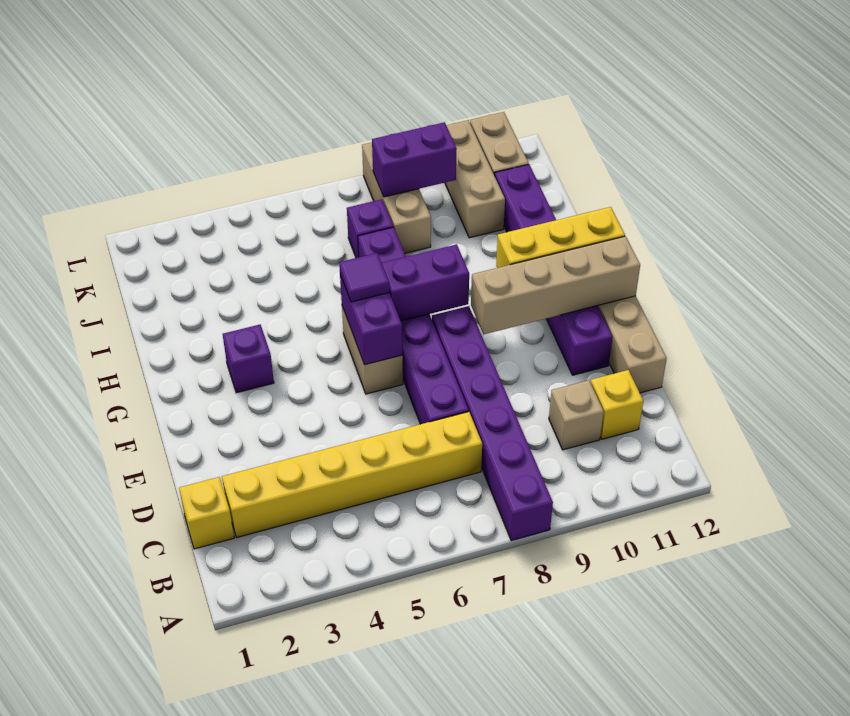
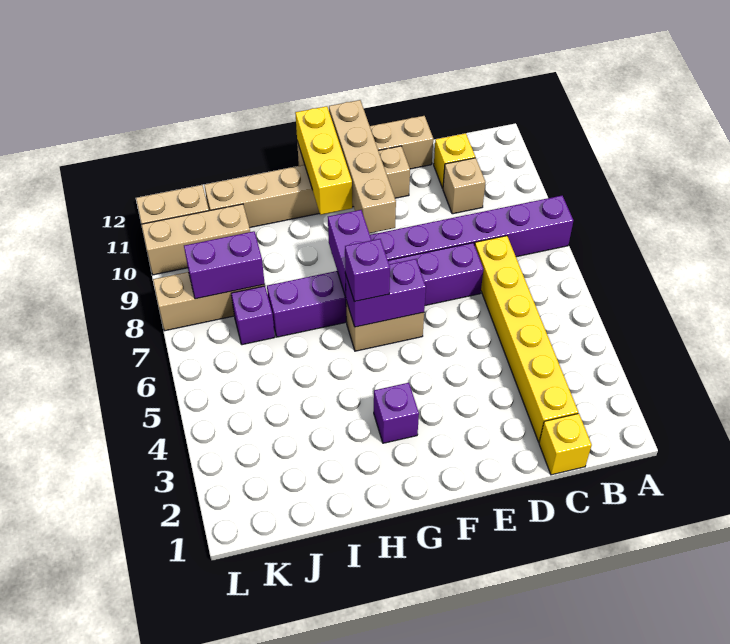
purple brick E11:J11 level 1 -> tan brick E11:J11 level 1
purple tile G6 level 3 -> purple brick G6 level 3
purple brick K8:K9 level 2 -> purple brick J8:K8 level 2

